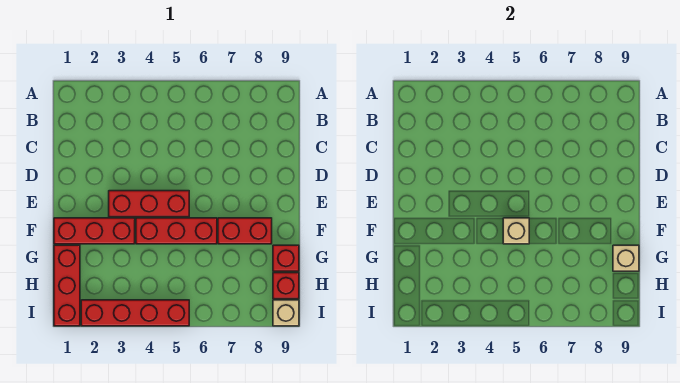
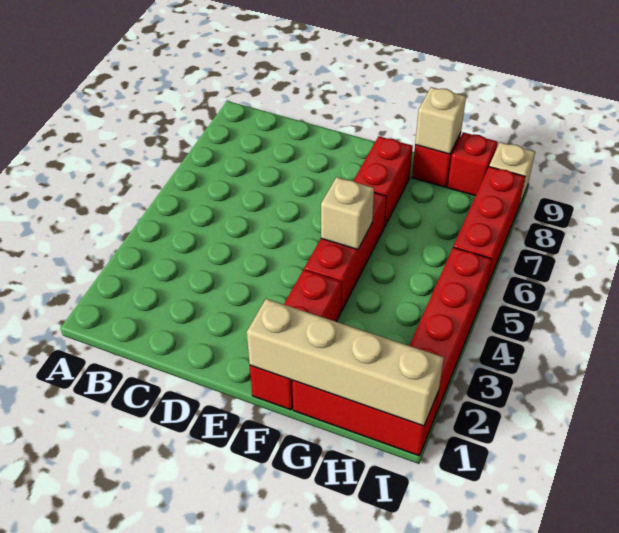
red brick E3:E5 level 1 -> red brick I6:I8 level 1
none -> tan brick F1:I1 level 2

